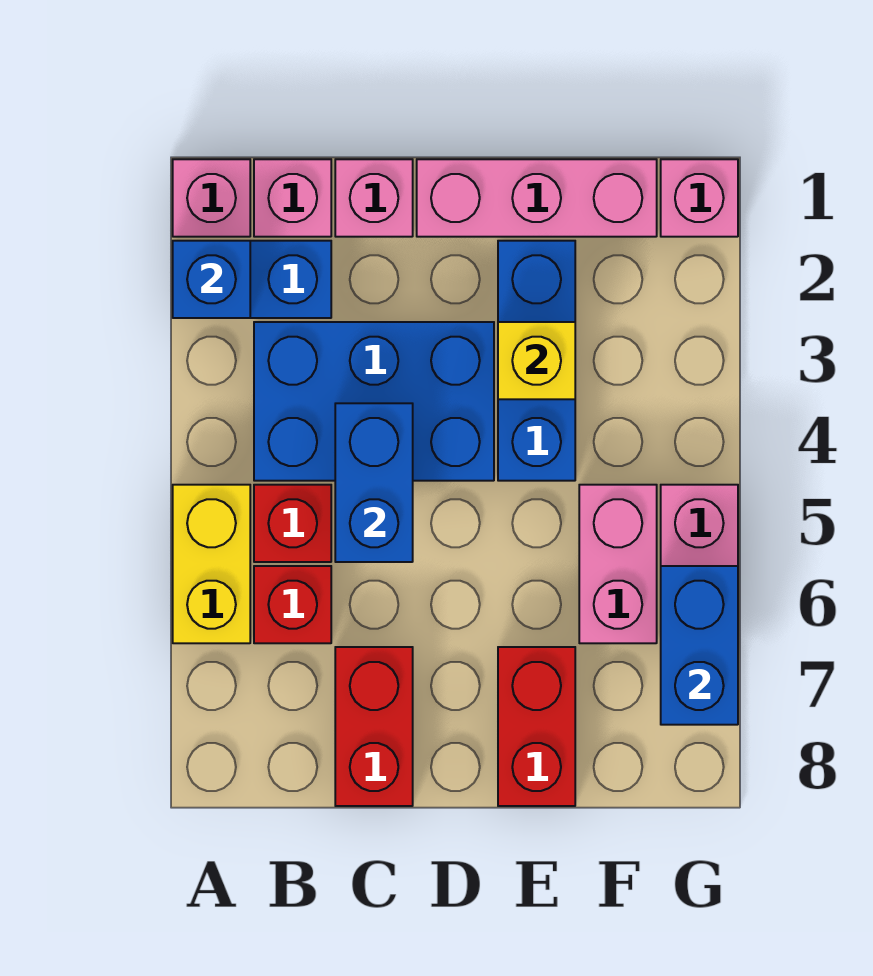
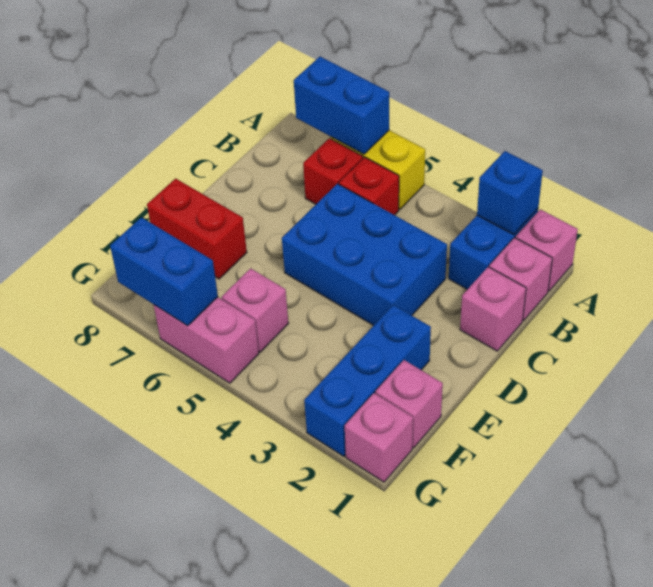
blue brick B3:D4 level 1 -> blue brick C3:D5 level 1
blue brick C4:C5 level 2 -> blue brick A6:A7 level 2
red brick C7:C8 level 1 -> none
pink brick D1:F1 level 1 -> pink brick F1 level 1
blue brick E2:E4 level 1 -> blue brick E2:G2 level 1
yellow brick E3 level 2 -> none
pink brick F5:F6 level 1 -> pink brick F5 level 1

